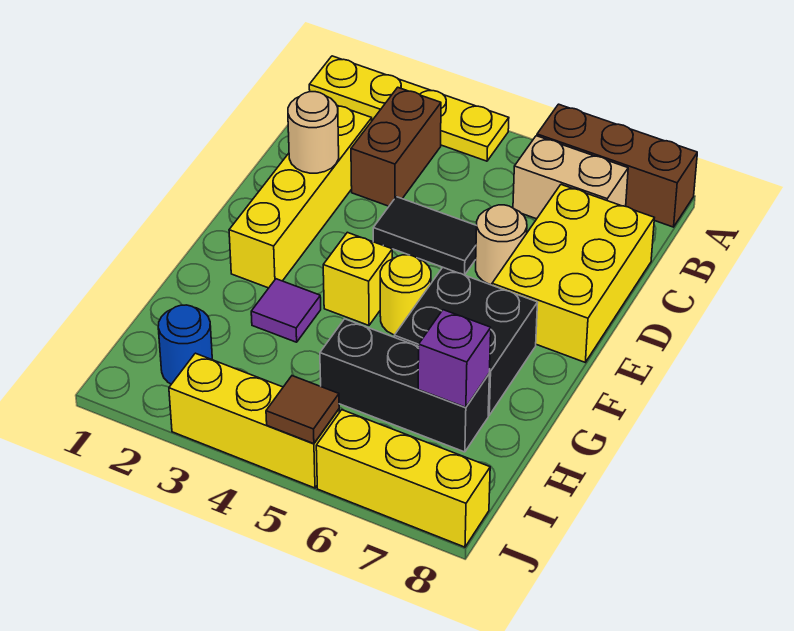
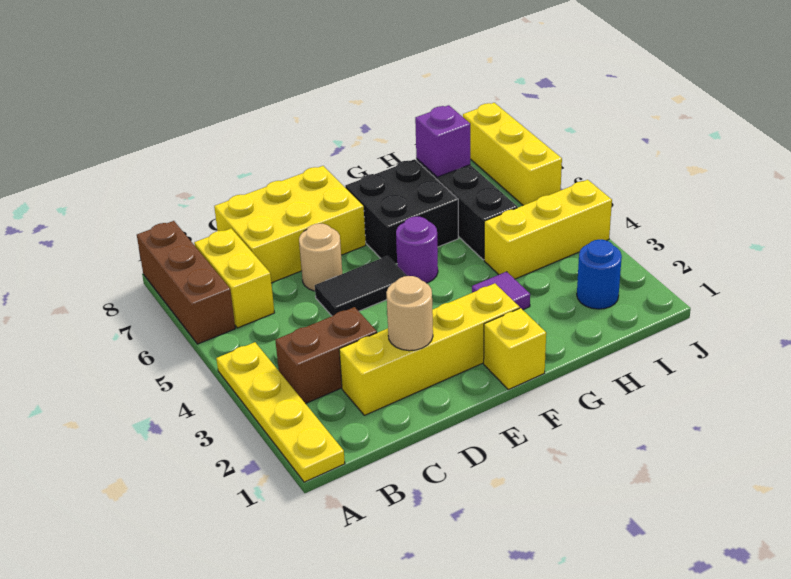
tan brick B6:B7 level 1 -> yellow brick B6:B7 level 1
black tile D4:D5 level 1 -> black tile D5:E5 level 1
yellow brick F4 level 1 -> yellow brick F1 level 1
yellow round brick F5 level 1 -> purple round brick F5 level 1
yellow brick J3:J5 level 1 -> yellow brick H4:J4 level 1
brown tile J5 level 2 -> none

